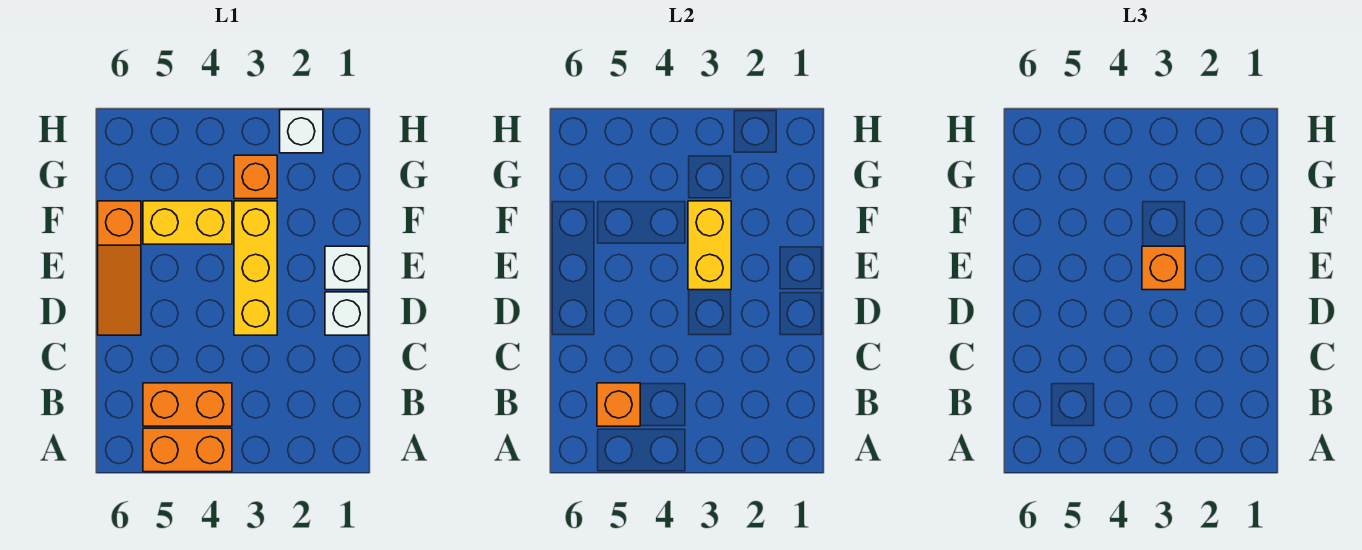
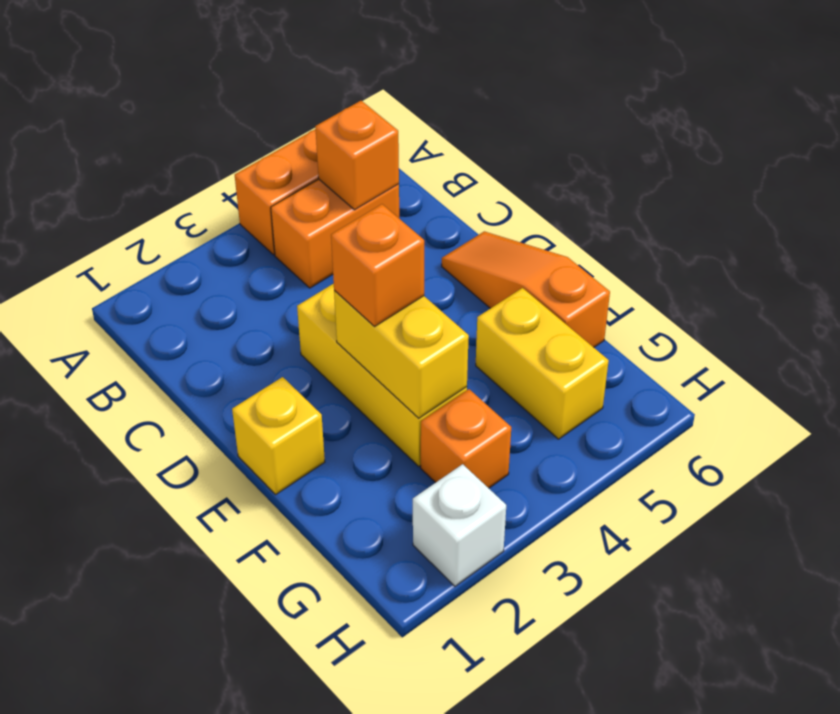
white brick D1 level 1 -> none
white brick E1 level 1 -> yellow brick E1 level 1
yellow brick F4:F5 level 1 -> yellow brick F5:G5 level 1

